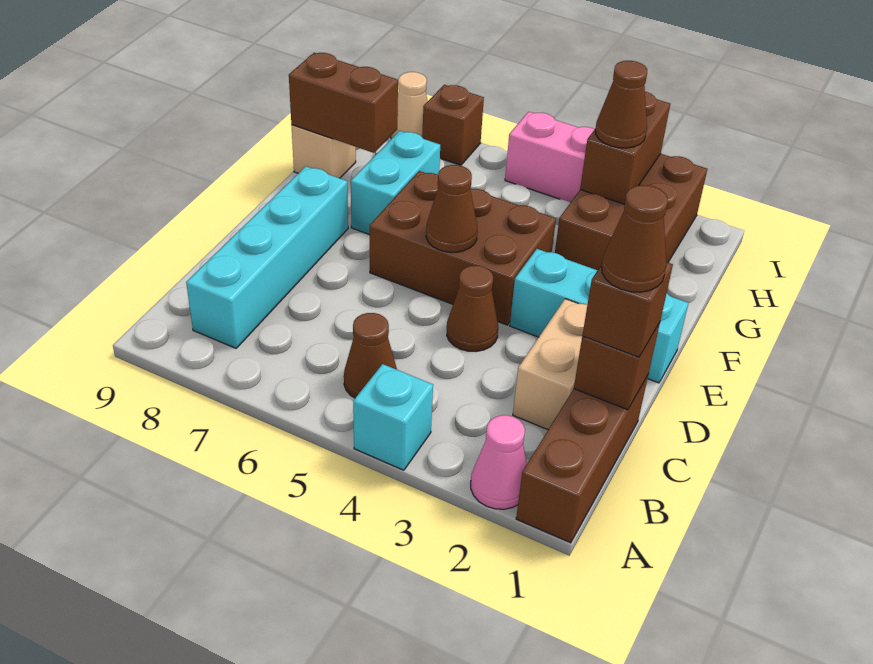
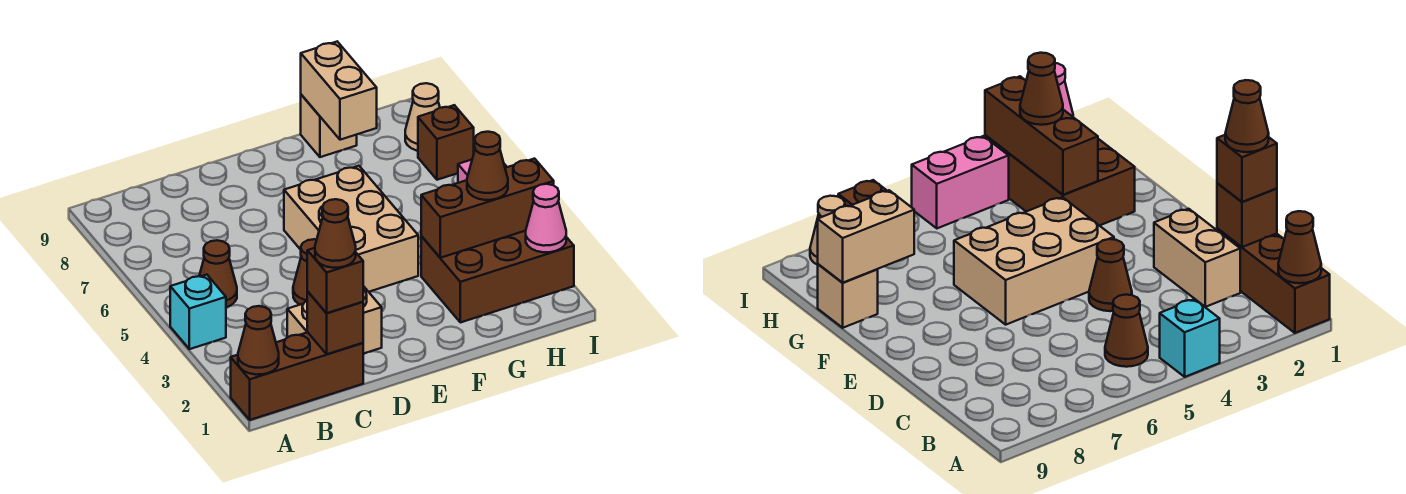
pink cone A2 level 1 -> pink cone I2 level 2
cyan brick B8:E8 level 1 -> none
cyan brick E1:E3 level 1 -> none
brown brick E4:F6 level 1 -> tan brick E4:F6 level 1
brown cone E5 level 2 -> brown cone A1 level 2
cyan brick F7:G7 level 1 -> none
brown brick G8:G9 level 2 -> tan brick G8:G9 level 2
brown brick H3:I3 level 2 -> brown brick G3:I3 level 2

